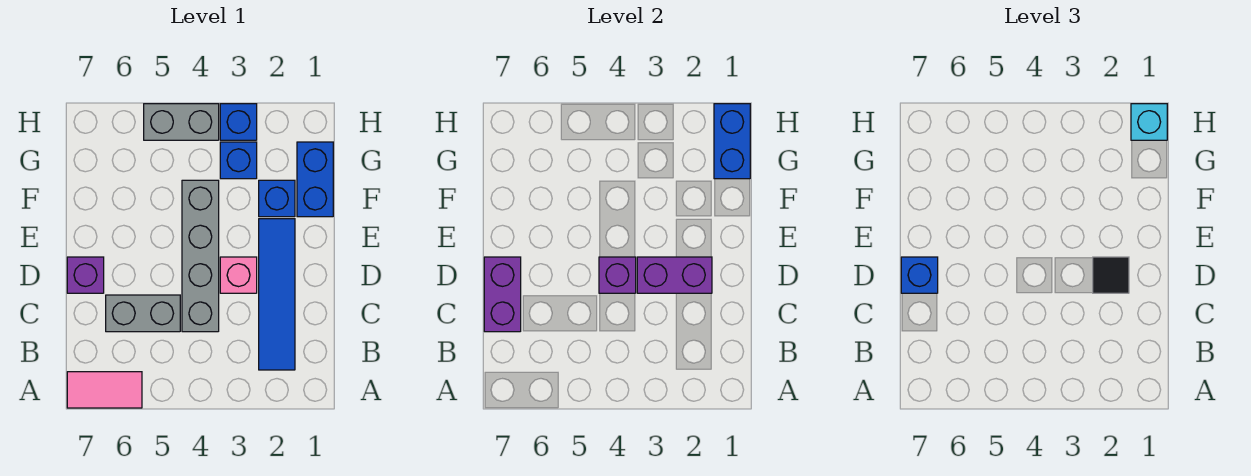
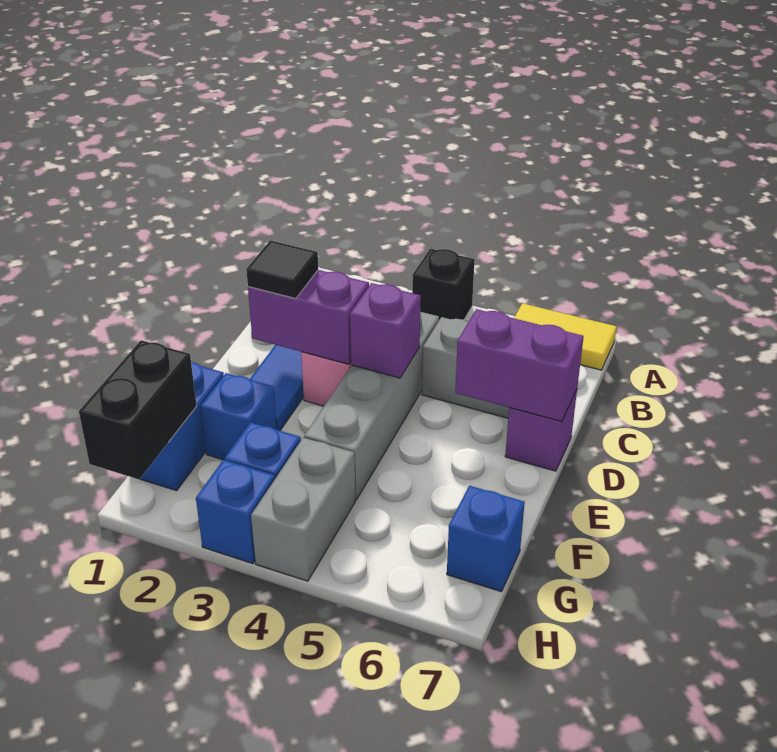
none -> black brick A4 level 1
pink tile A6:A7 level 1 -> yellow tile A6:A7 level 1
purple brick C7:D7 level 2 -> purple brick D6:D7 level 2
blue brick D7 level 3 -> blue brick G7 level 1
blue brick G1:H1 level 2 -> black brick G1:H1 level 2
cyan brick H1 level 3 -> none
grey brick H4:H5 level 1 -> grey brick G4:H4 level 1

